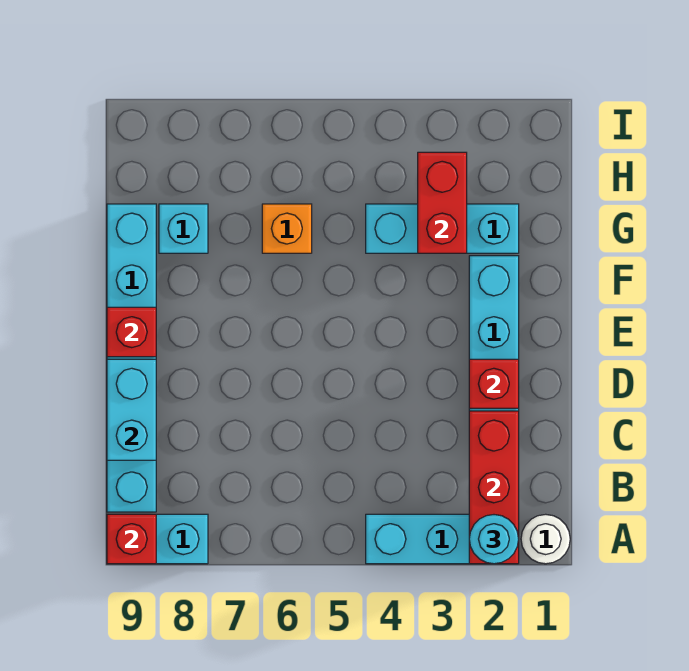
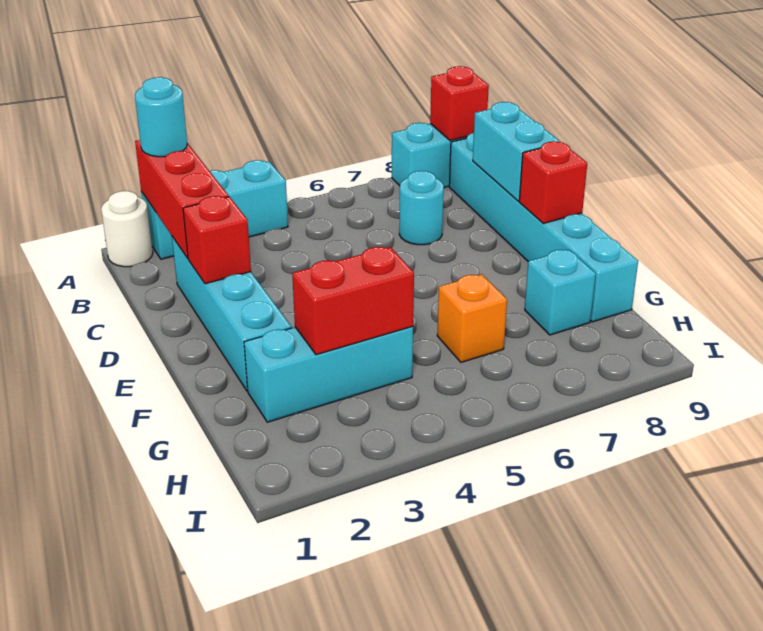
none -> cyan round brick C7 level 1
red brick G3:H3 level 2 -> red brick G3:G4 level 2

